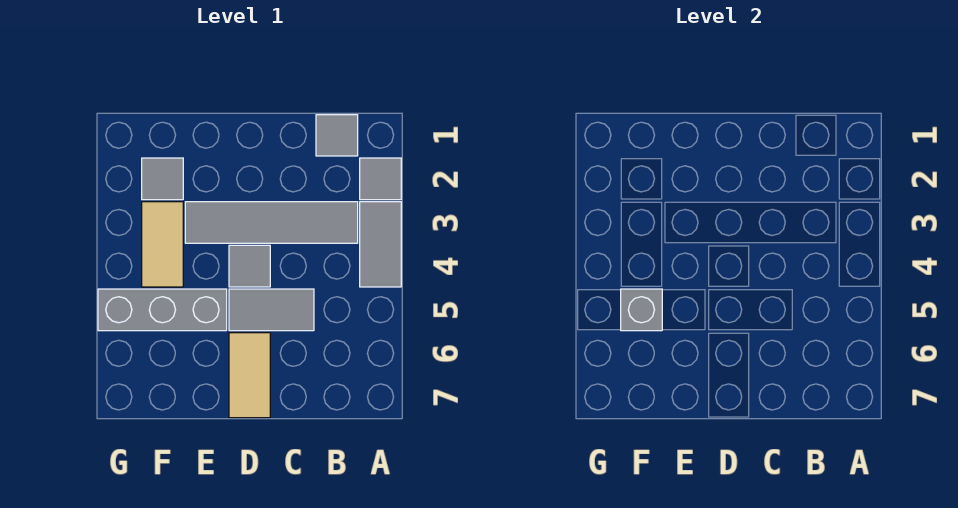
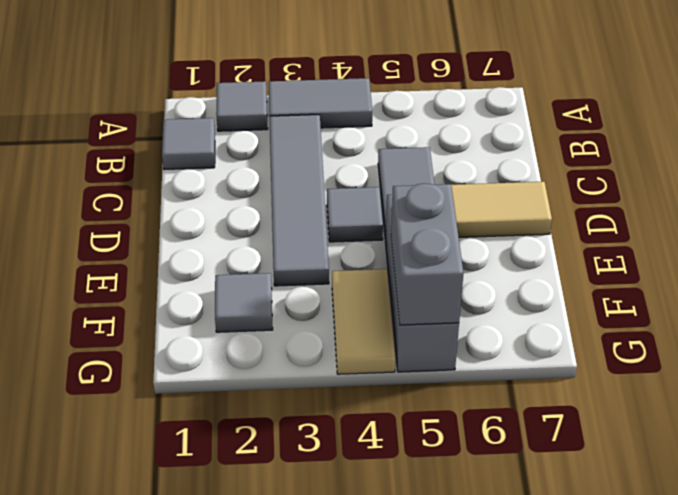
tan tile F3:F4 level 1 -> tan tile F4:G4 level 1
grey brick F5 level 2 -> grey brick F5:G5 level 2

